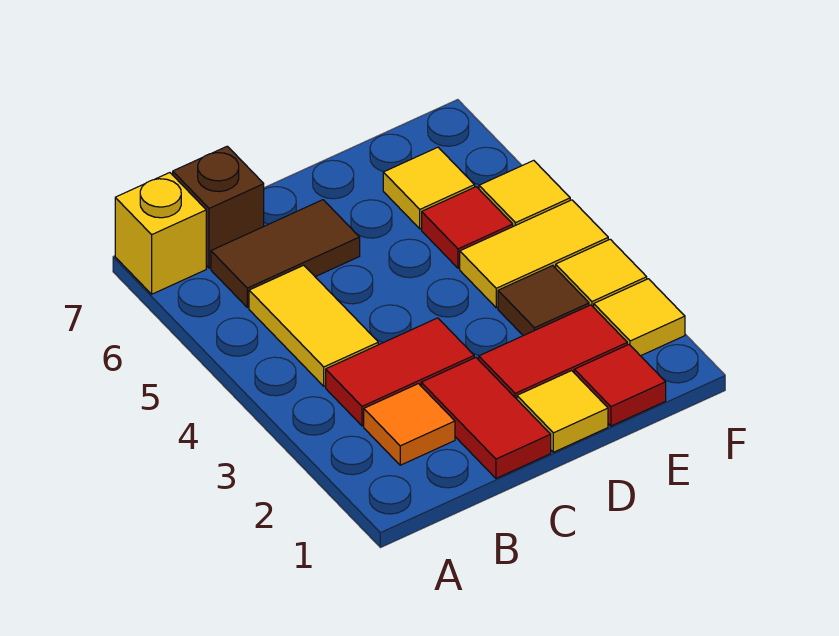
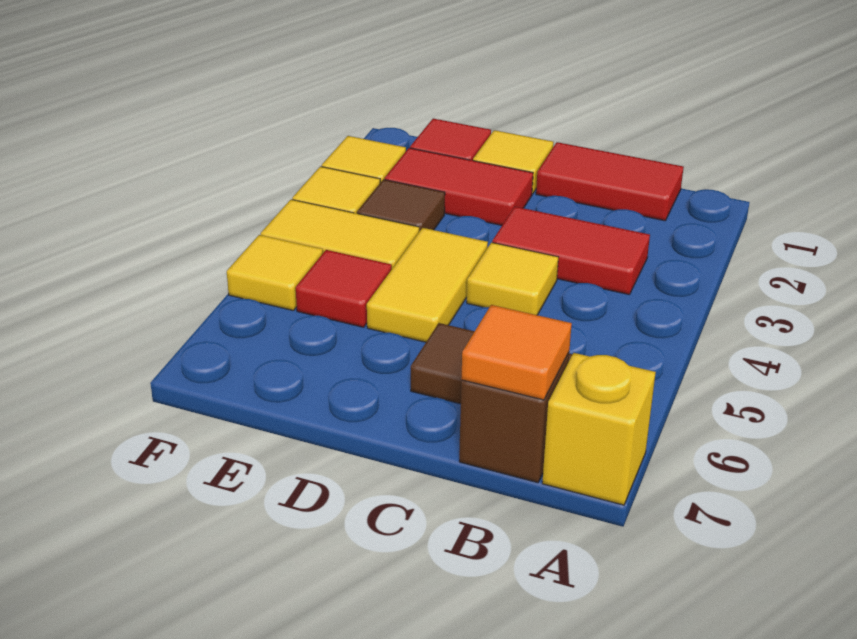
orange tile B2 level 1 -> orange tile B7 level 2
yellow tile B4:B5 level 1 -> yellow tile D4:D5 level 1
red tile C1:C2 level 1 -> red tile B1:C1 level 1
yellow tile E6 level 1 -> yellow tile C4 level 1

